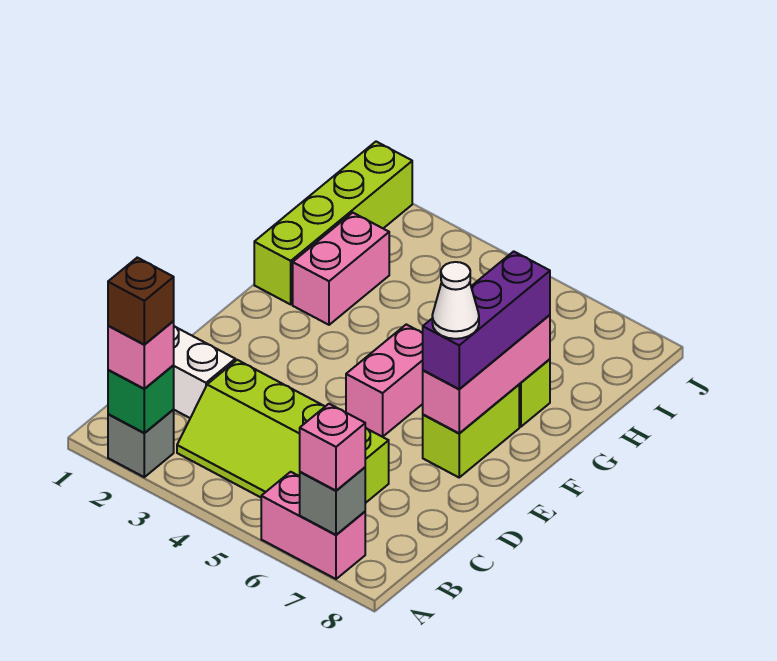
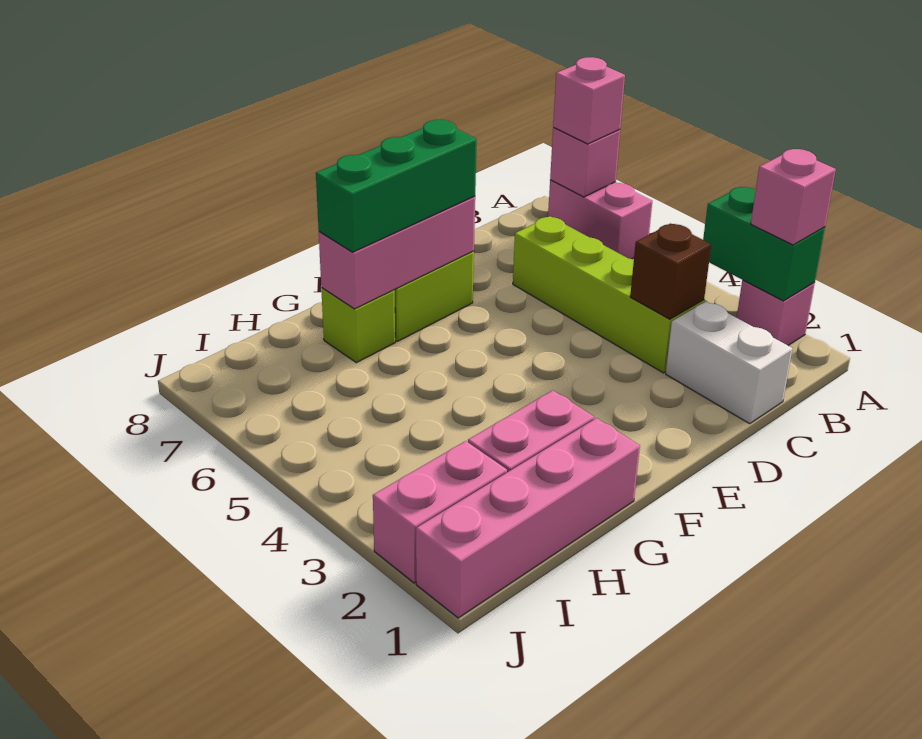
grey brick A2 level 1 -> pink brick A2 level 1
green brick A2 level 2 -> green brick A2:A3 level 2
brown brick A2 level 4 -> brown brick C3 level 2
grey brick A7 level 2 -> pink brick A7 level 2
pink brick E5:F5 level 1 -> pink brick I2:J2 level 1
purple brick E7:G7 level 3 -> green brick E7:G7 level 3
white cone E7 level 4 -> none
lime brick G1:J1 level 1 -> pink brick G1:J1 level 1

